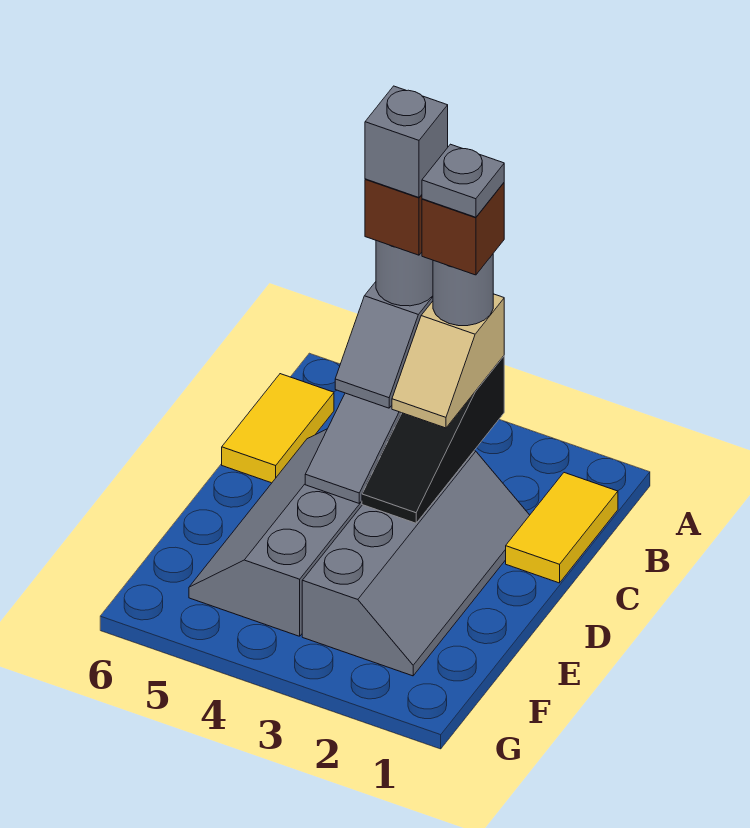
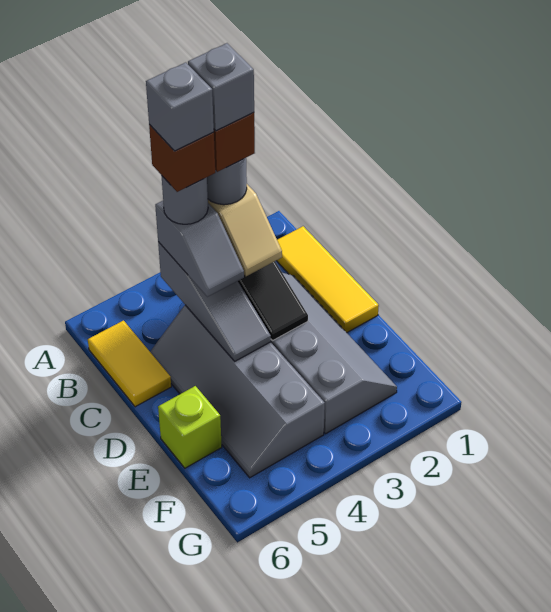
yellow tile B1:C1 level 1 -> yellow tile B1:D1 level 1
grey plate B3 level 6 -> grey brick B3 level 6
none -> lime brick E6 level 1

